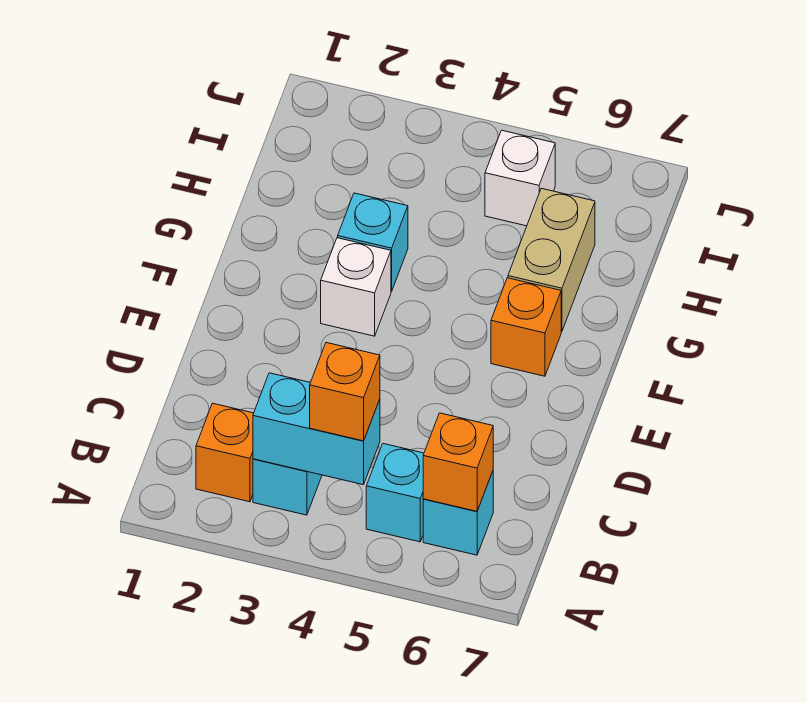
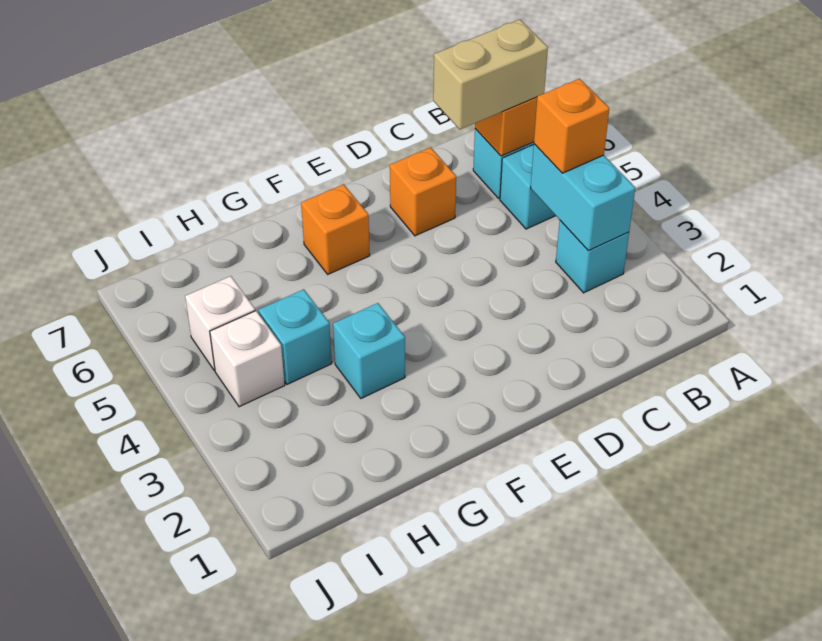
orange brick B2 level 1 -> orange brick D6 level 1
white brick F3 level 1 -> white brick I4 level 1
tan brick G6:H6 level 1 -> tan brick B6:C6 level 3
none -> cyan brick H4 level 1

